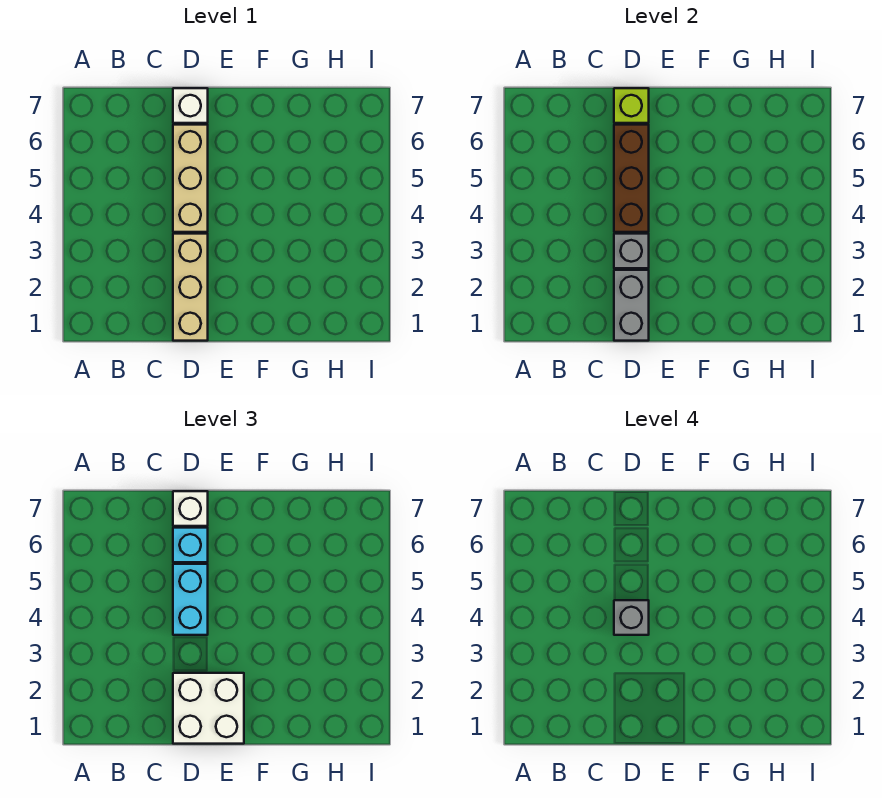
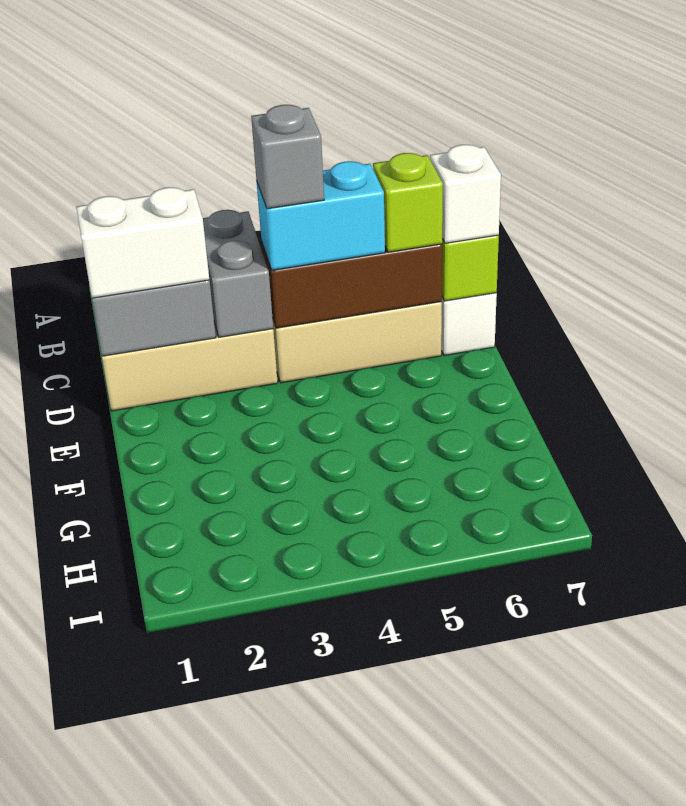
white brick D1:E2 level 3 -> white brick D1:D2 level 3
grey brick D3 level 2 -> grey brick C3:D3 level 2
cyan brick D6 level 3 -> lime brick D6 level 3

